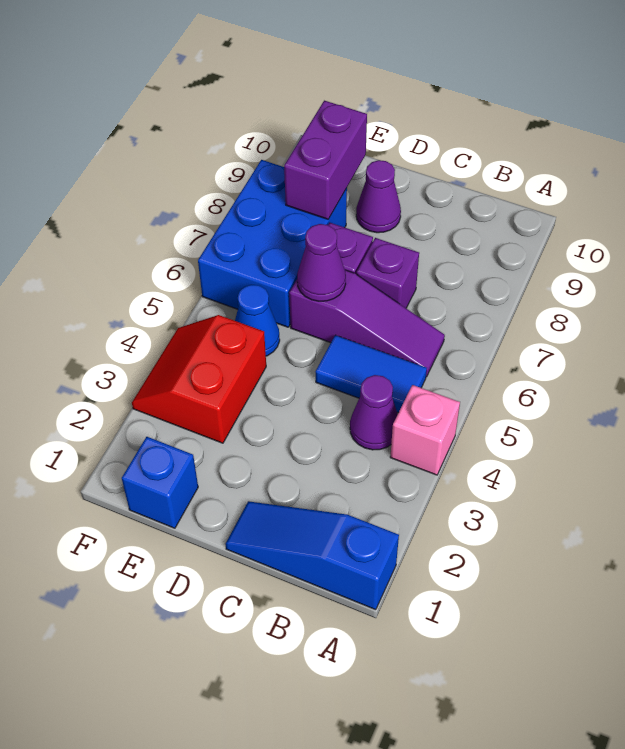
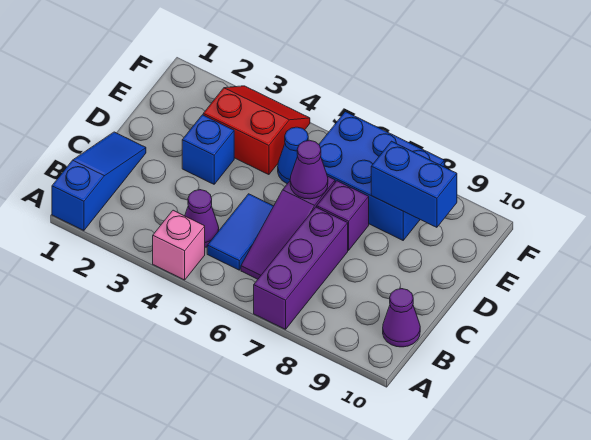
purple brick C7 level 1 -> purple brick A7:C7 level 1
purple cone D9 level 1 -> purple cone B10 level 1
blue brick E1 level 1 -> blue brick D3 level 1
purple brick E8:E9 level 2 -> blue brick E8:E9 level 2

